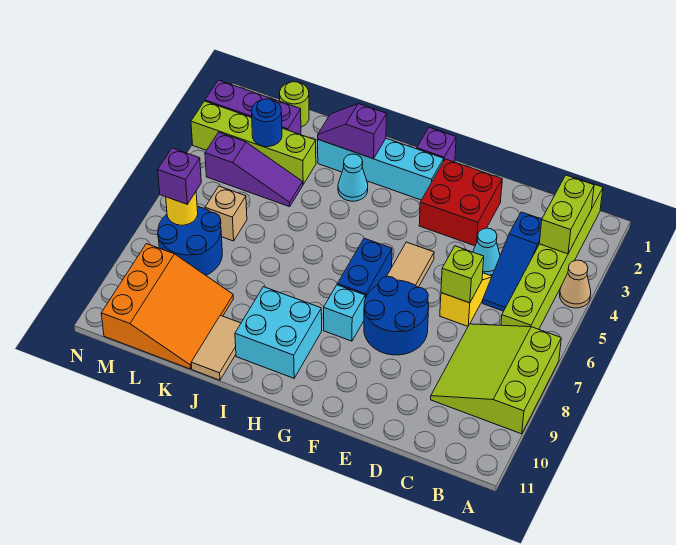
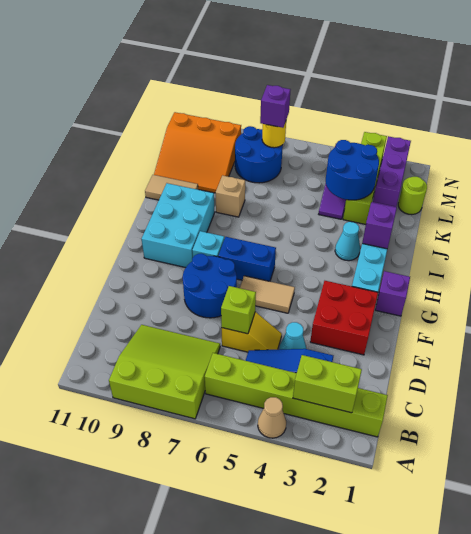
cyan brick H9:I10 level 1 -> cyan brick G9:I10 level 1
blue round brick L3 level 2 -> blue round brick K3:L4 level 2
tan brick L6 level 1 -> tan brick J8 level 1

